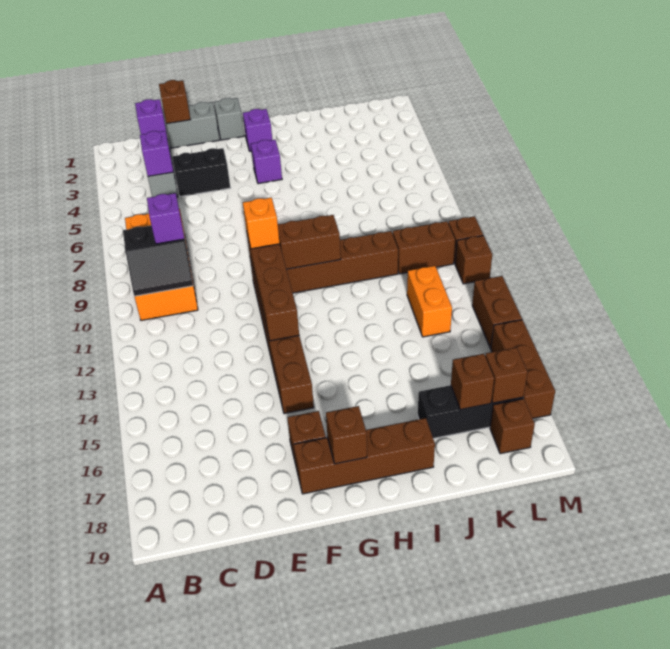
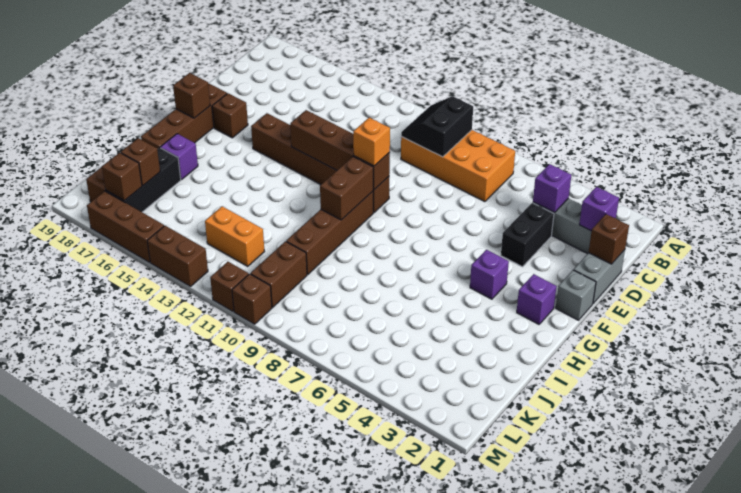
purple brick C9 level 3 -> purple brick I17 level 1

